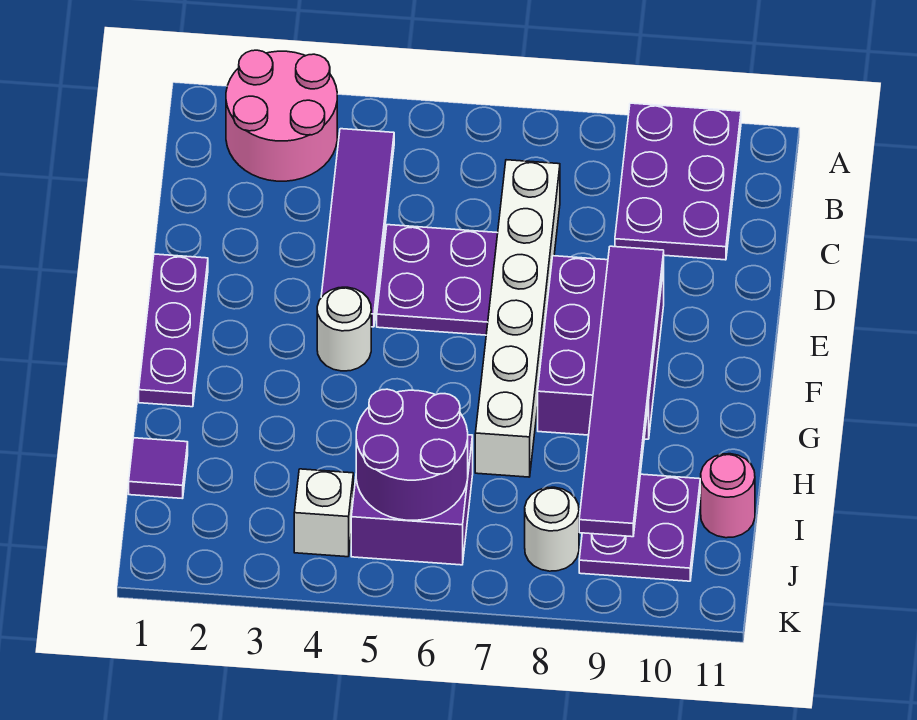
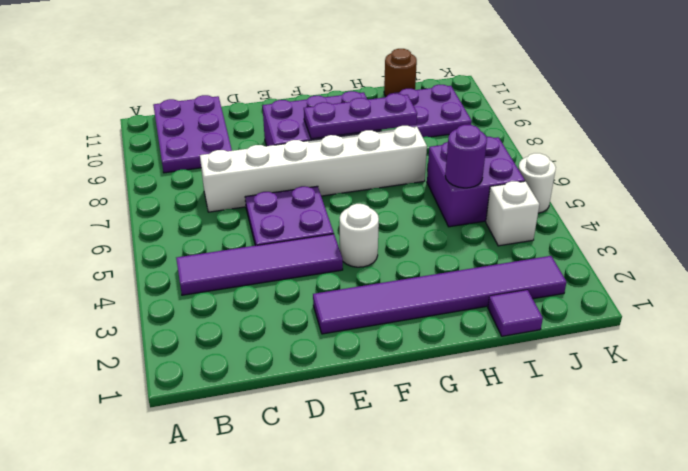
pink round brick A2:B3 level 1 -> none
purple plate A9:C10 level 1 -> purple plate B9:C11 level 1
purple plate E1:G1 level 1 -> purple plate F8:H8 level 2
purple tile E9:J9 level 2 -> purple tile E2:J2 level 1
purple round brick I5:J6 level 2 -> purple round brick I5 level 2
pink round brick I11 level 1 -> brown round brick I11 level 1
white round brick J8 level 1 -> white round brick K5 level 1

